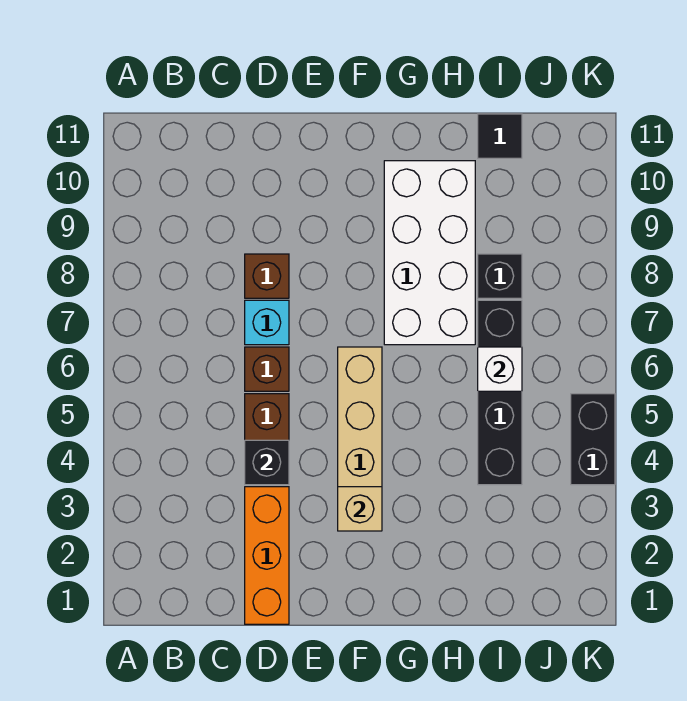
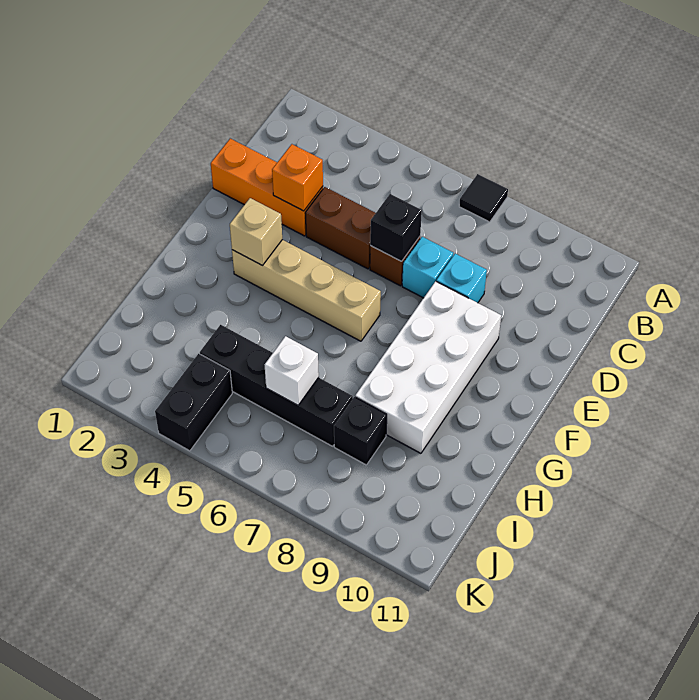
none -> orange brick D3 level 2
black brick D4 level 2 -> black brick D6 level 2
brown brick D8 level 1 -> cyan brick D8 level 1
white brick G7:H10 level 1 -> white brick E8:H9 level 1
black tile I11 level 1 -> black tile A7 level 1
black brick K4:K5 level 1 -> black brick J4:K4 level 1

